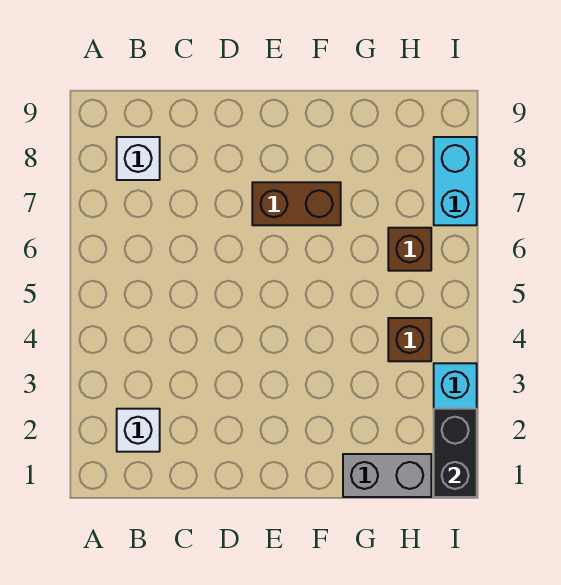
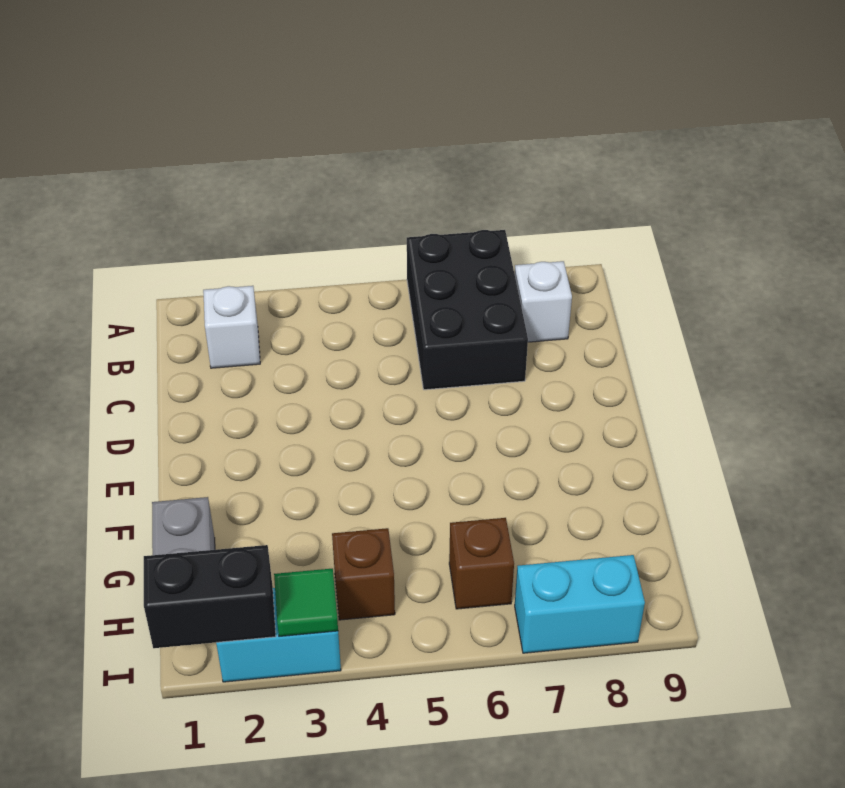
none -> black brick A6:C7 level 1
brown brick E7:F7 level 1 -> none
none -> green tile I3 level 2

